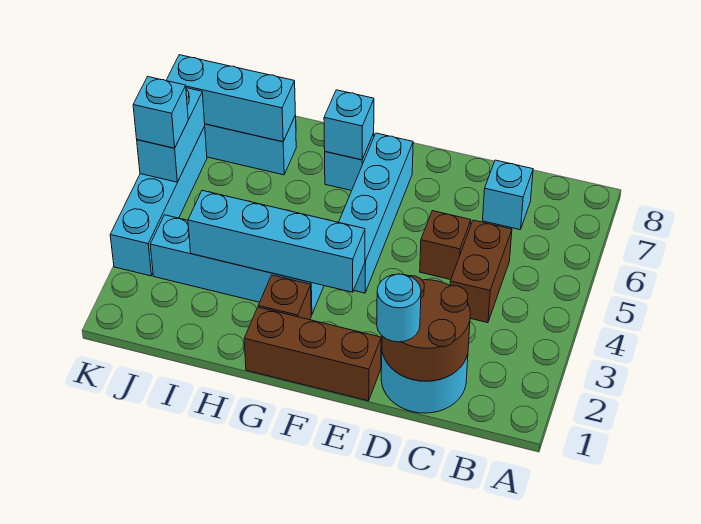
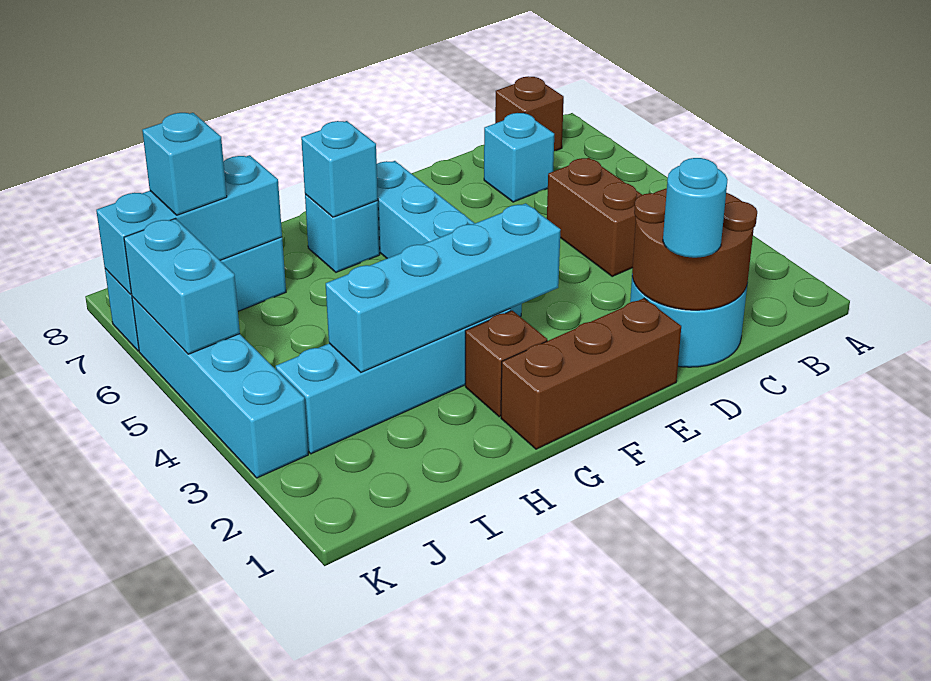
brown brick D5 level 1 -> brown brick B8 level 1
cyan brick K5 level 3 -> cyan brick J7 level 3

